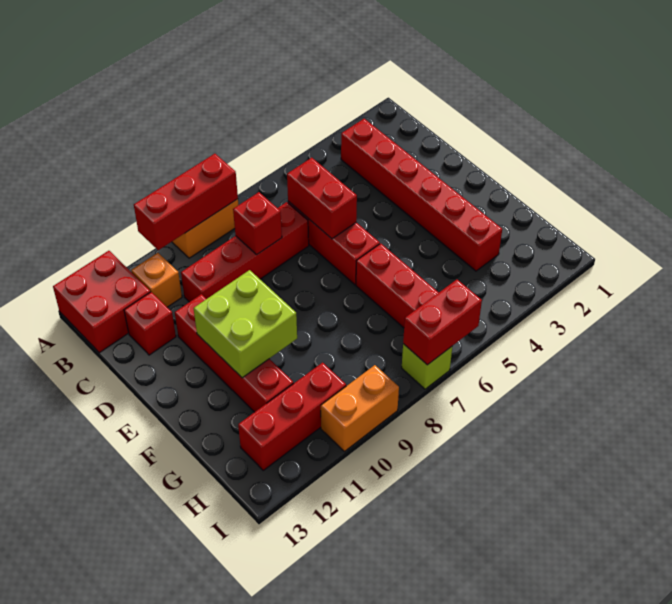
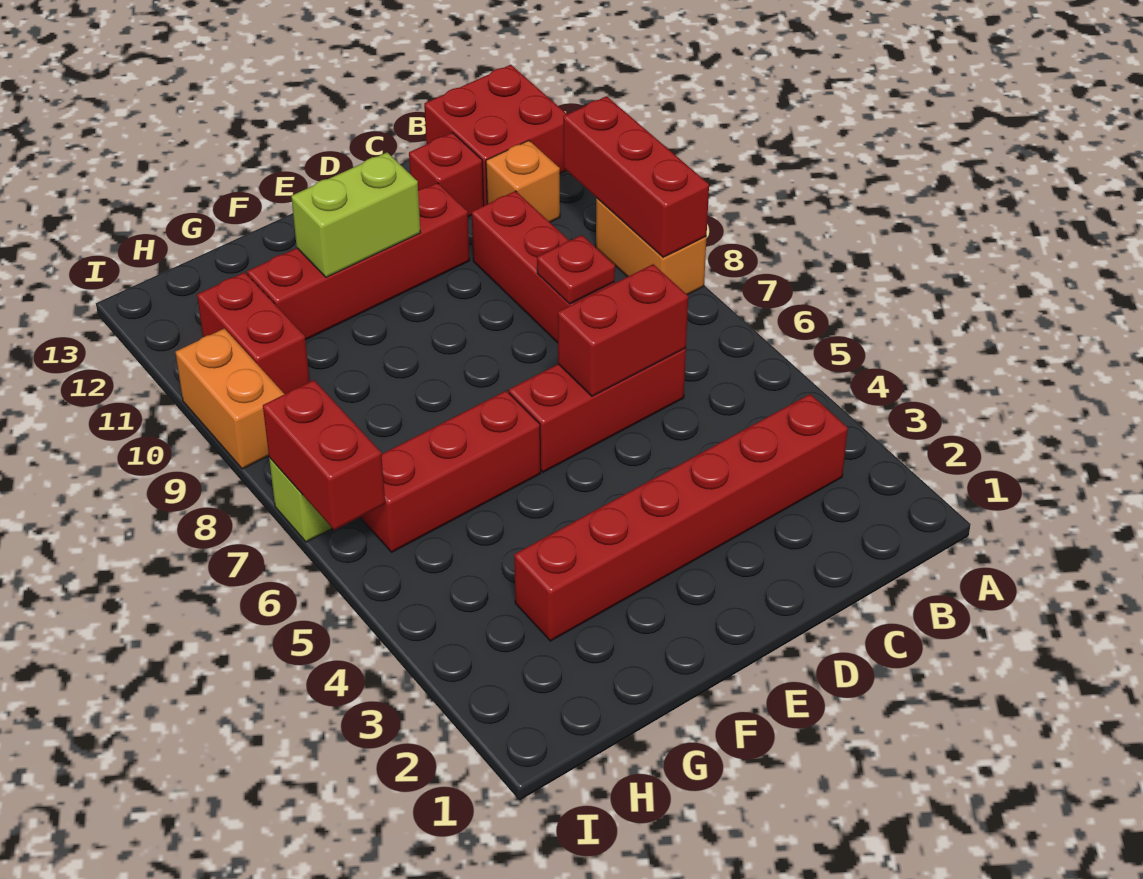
red brick C8 level 2 -> red plate C8 level 2
lime brick E10:F11 level 2 -> lime brick E11:F11 level 2
red brick H10:H12 level 1 -> red brick H10:H11 level 1

